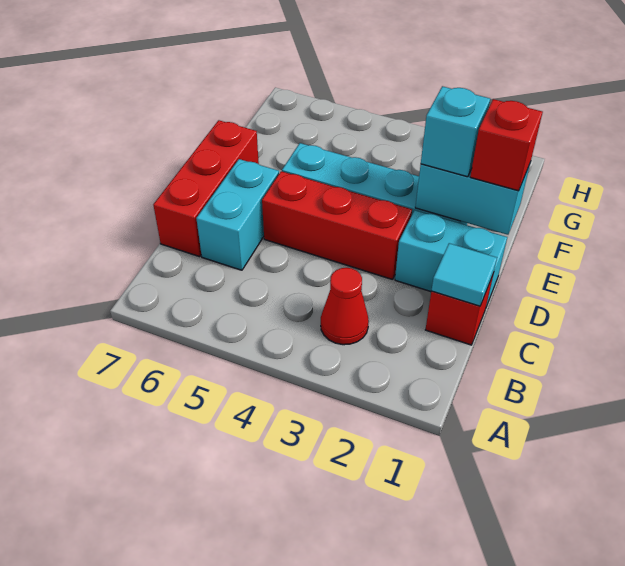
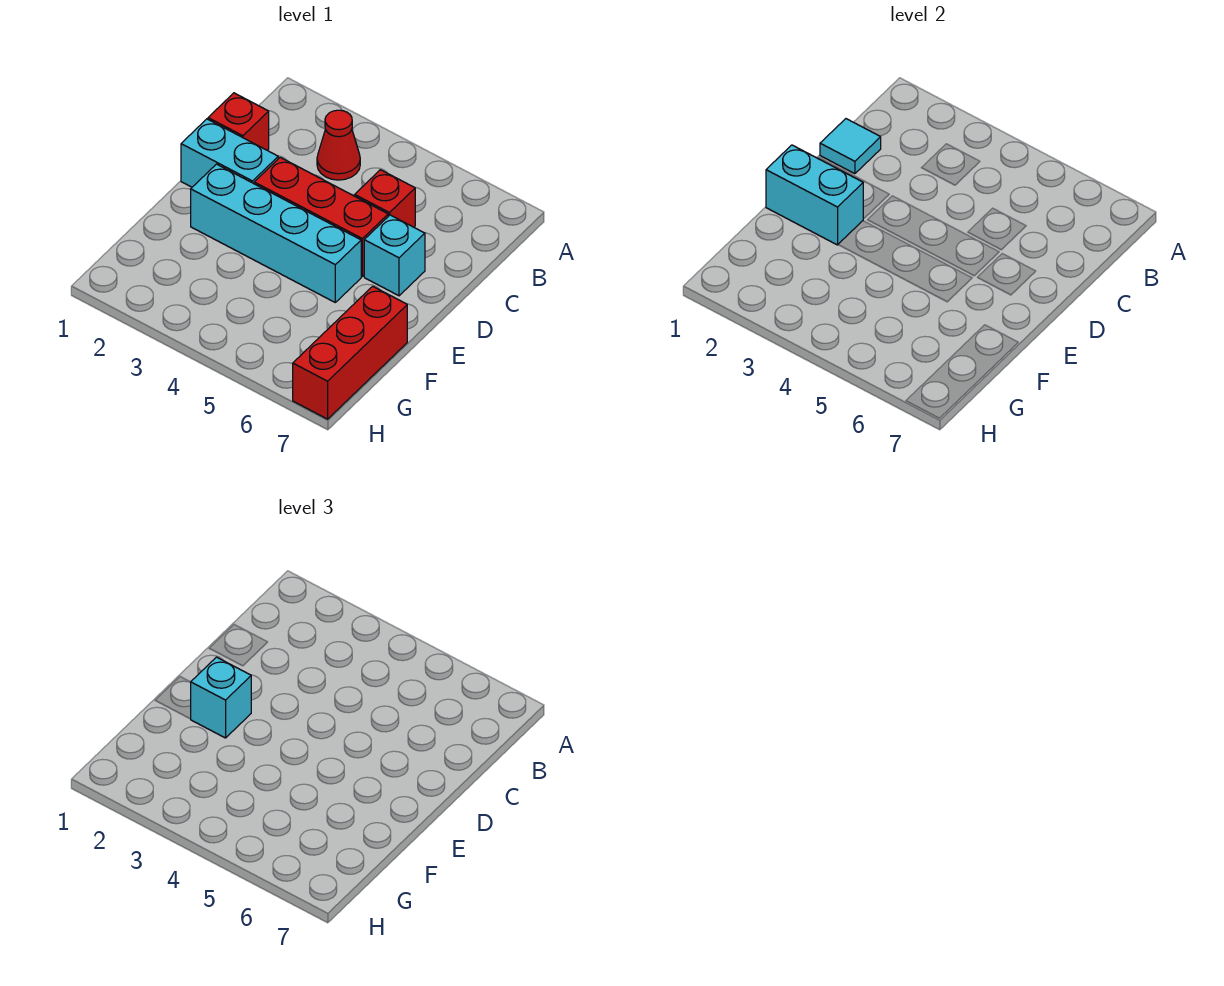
cyan brick C6:D6 level 1 -> cyan brick D6 level 1
red brick C7:E7 level 1 -> red brick F7:H7 level 1
red brick E1 level 3 -> red brick C5 level 1

